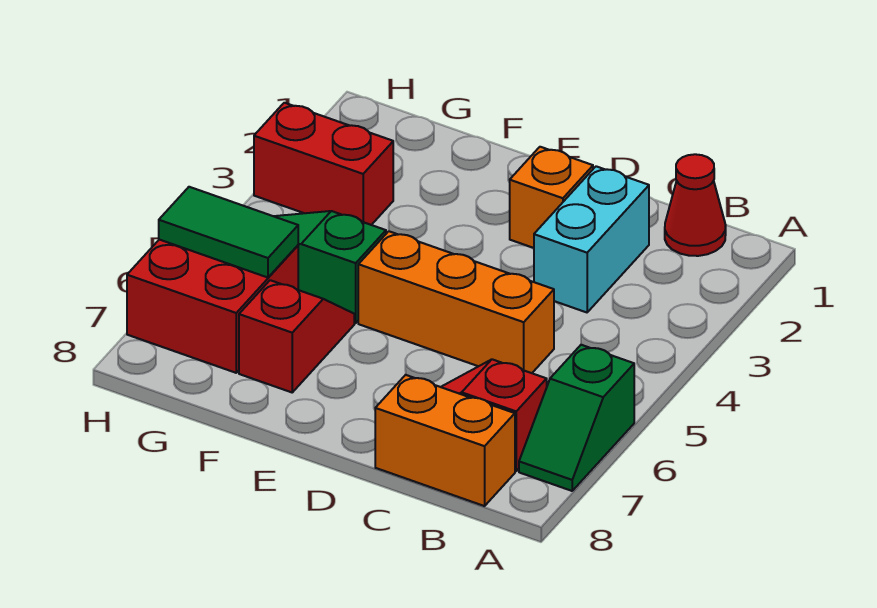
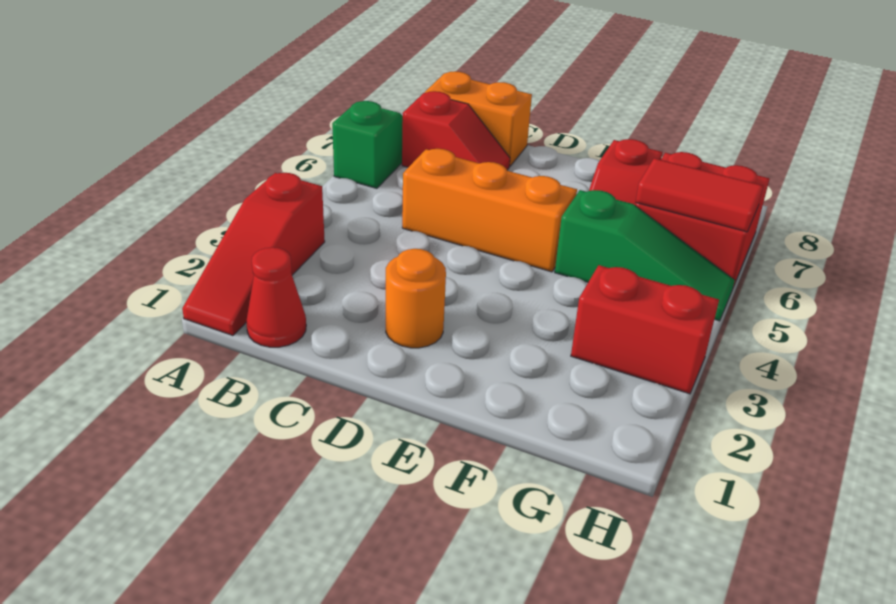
none -> red slope A1:A3 level 1 top 3
cyan brick C2:C3 level 1 -> none
orange brick D2 level 1 -> orange round brick D2 level 1
green tile G6:H6 level 2 -> red tile G6:H6 level 2

